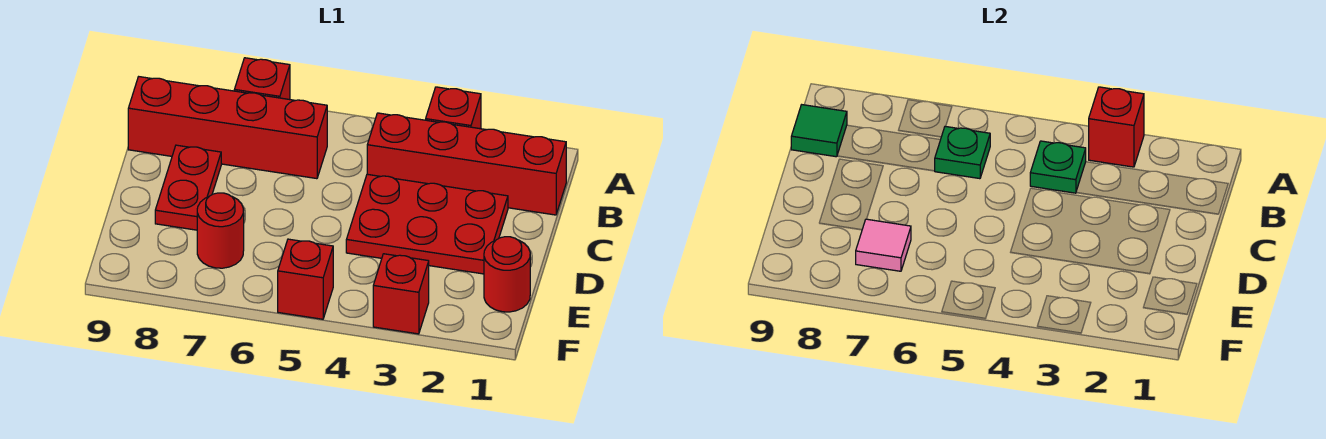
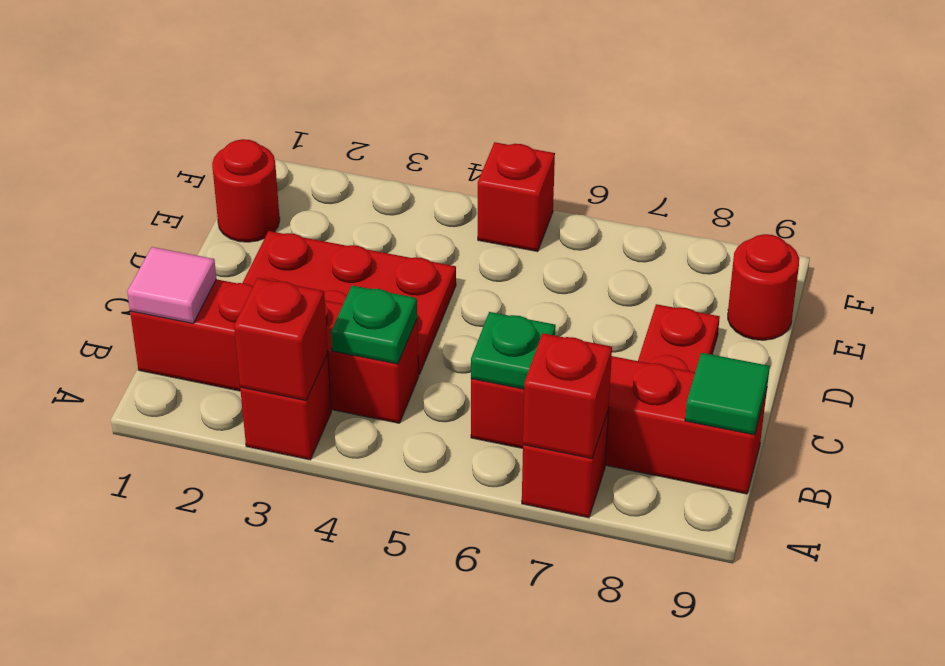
red round brick E7 level 1 -> red round brick E9 level 1
pink tile E7 level 2 -> pink tile B1 level 2
red brick F3 level 1 -> red brick A7 level 2

